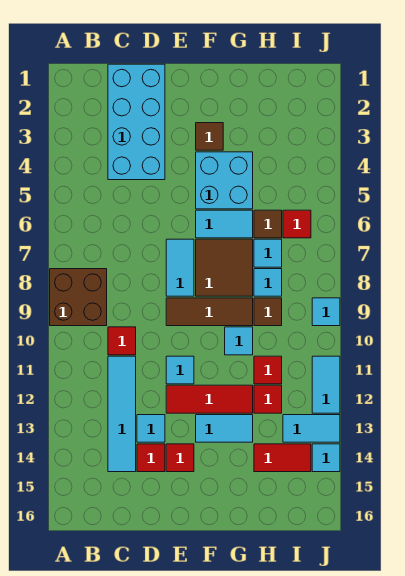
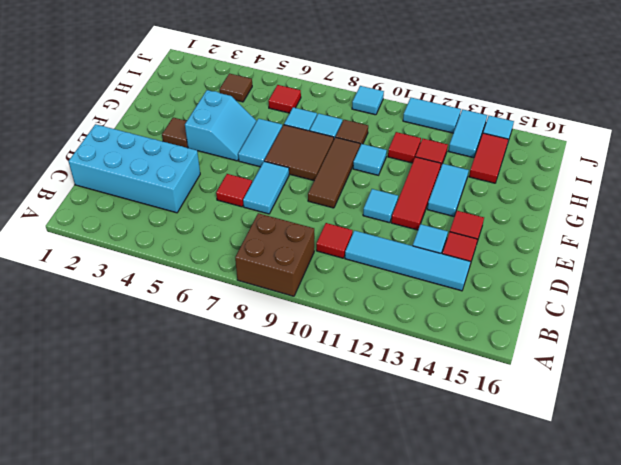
none -> red tile D6 level 1
cyan tile E7:E8 level 1 -> cyan tile D7:E7 level 1
cyan brick F4:G5 level 1 -> cyan slope F4:G5 level 1 top 4
brown tile H6 level 1 -> brown tile I4 level 1

